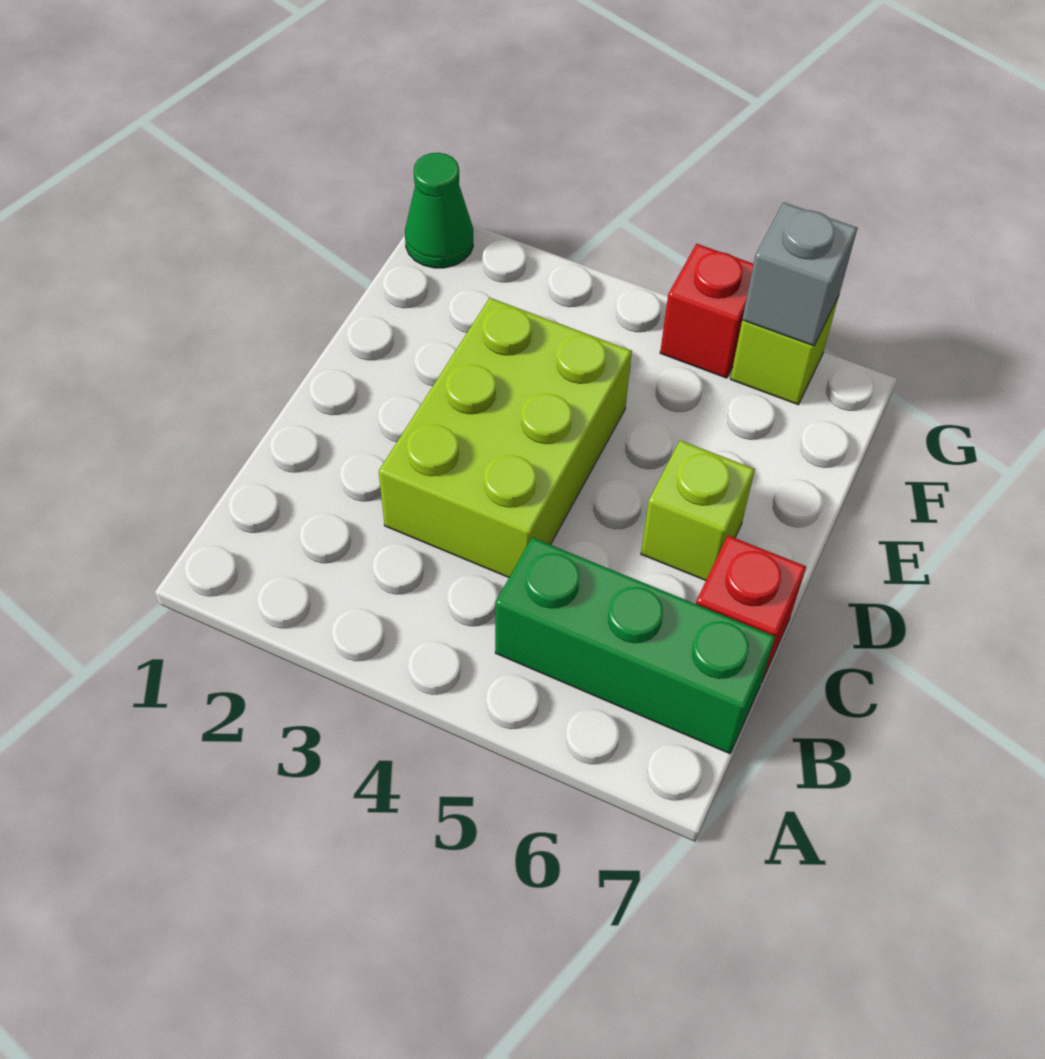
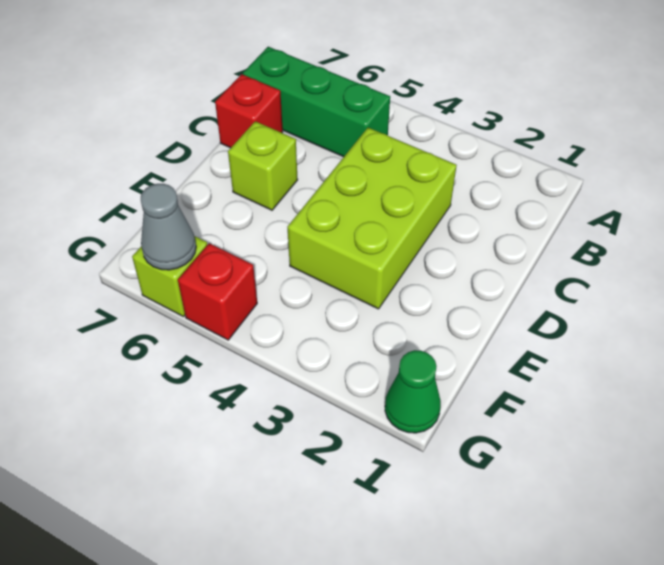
grey brick G6 level 2 -> grey cone G6 level 2

